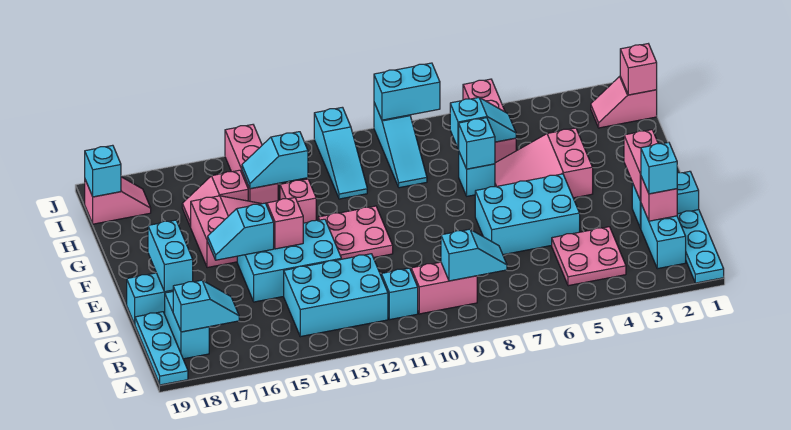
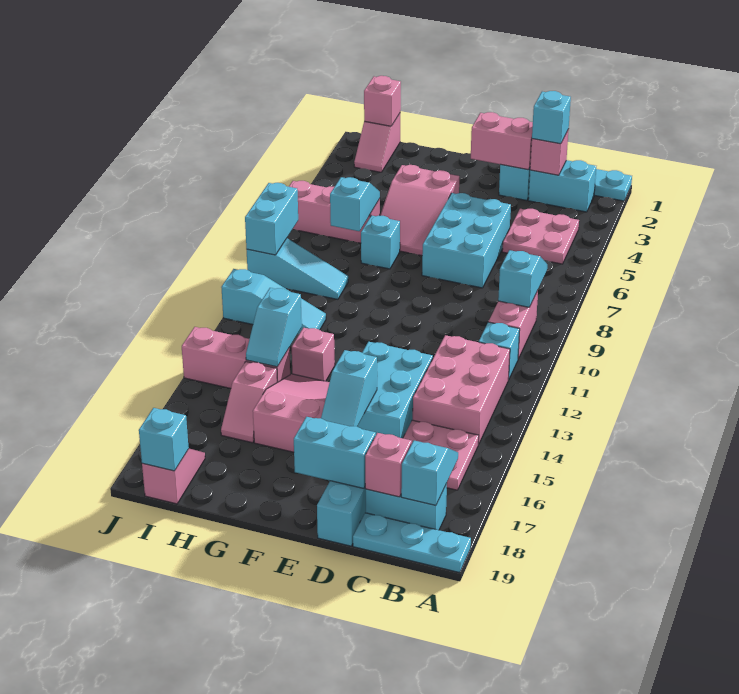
cyan brick B12:C14 level 1 -> pink brick B12:C14 level 1
pink plate E11:F12 level 1 -> pink plate B15:C16 level 1
pink brick E14 level 2 -> pink brick C18 level 2
cyan brick G7 level 2 -> none

